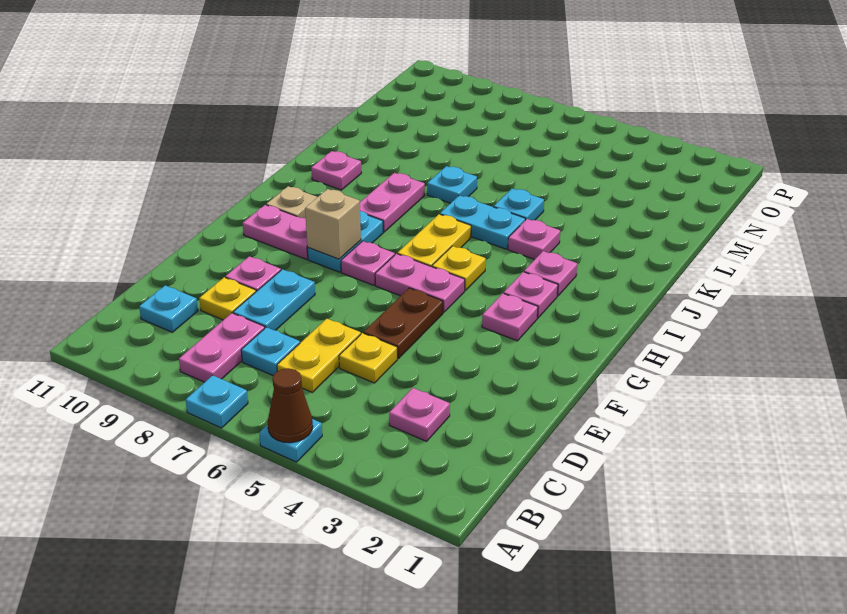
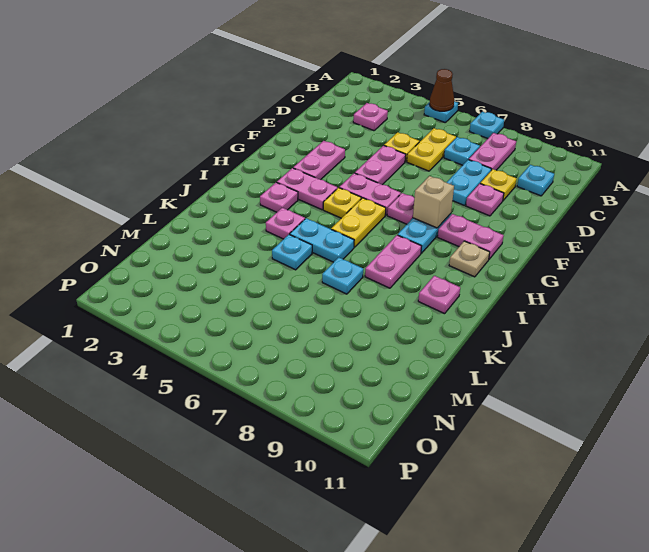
brown plate E5:F5 level 1 -> pink plate E5:F5 level 1
pink plate G3 level 1 -> pink plate F3:G3 level 1
pink plate H3 level 1 -> pink plate H3:H4 level 1

